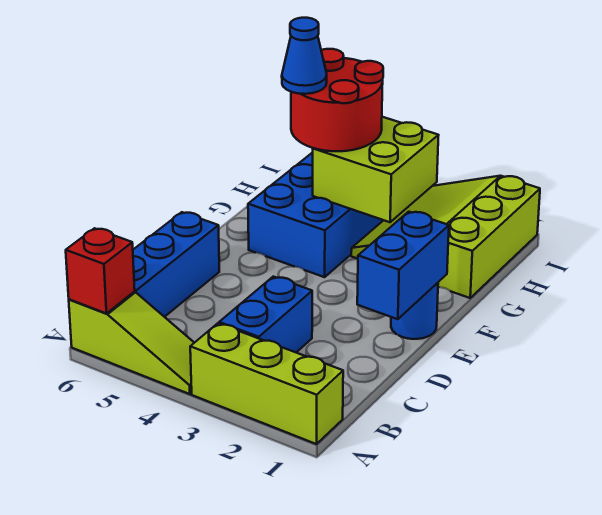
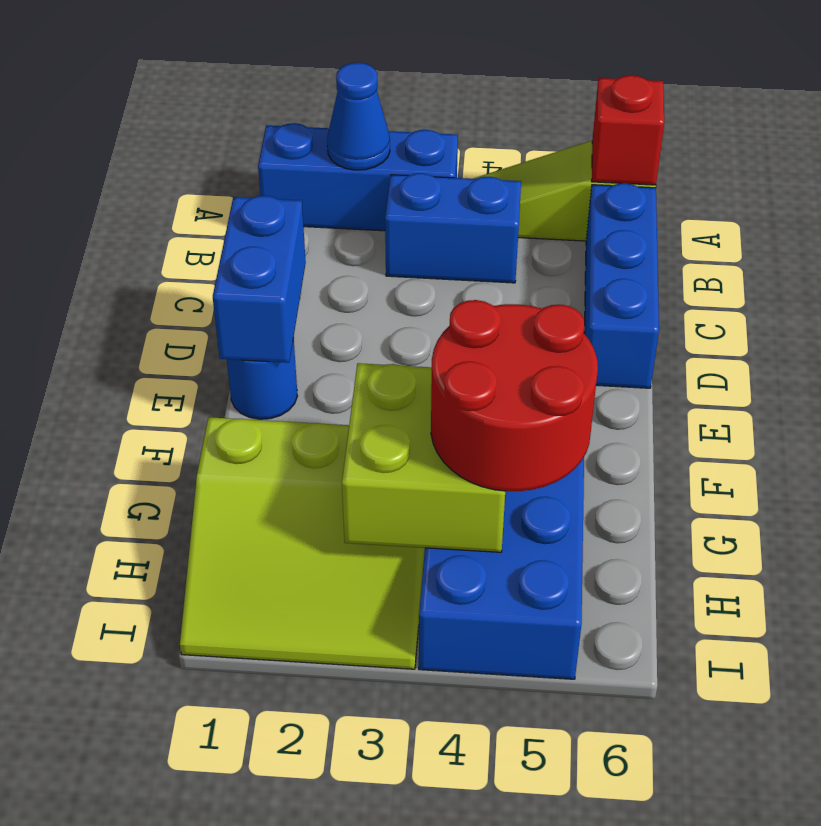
lime brick A1:A3 level 1 -> blue brick A1:A3 level 1
blue brick B3:C3 level 1 -> blue brick B3:B4 level 1
lime slope G1:I3 level 1 top 1 -> lime slope G1:I3 level 1 top G
blue cone G5 level 4 -> blue cone A2 level 2

